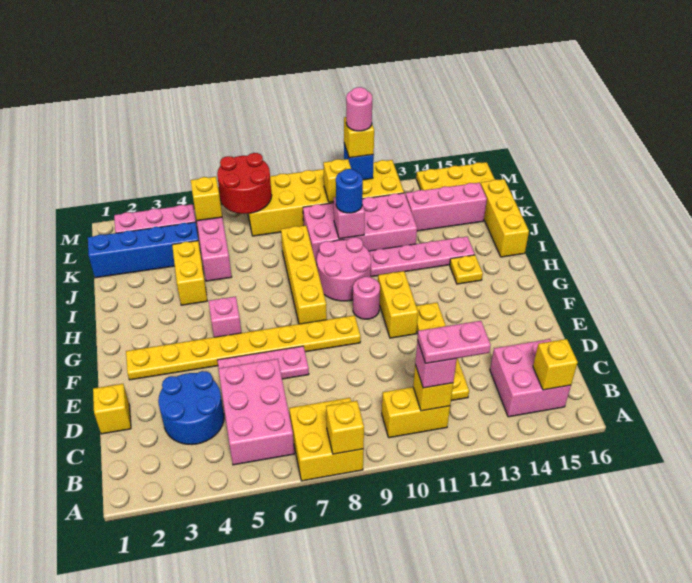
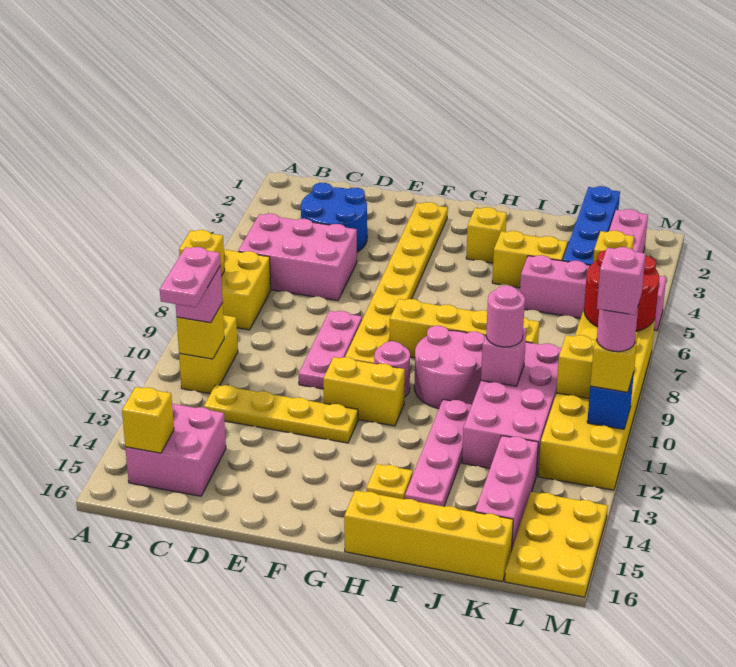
yellow brick D1 level 1 -> yellow brick H3 level 1
pink plate E5:E7 level 1 -> pink plate E8:E10 level 1
pink brick G5 level 1 -> pink brick M11 level 5
yellow brick I16:K16 level 1 -> yellow brick H16:K16 level 1
blue round brick J10 level 3 -> pink round brick J10 level 3

